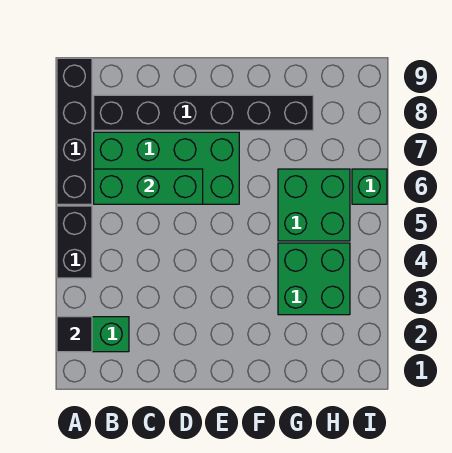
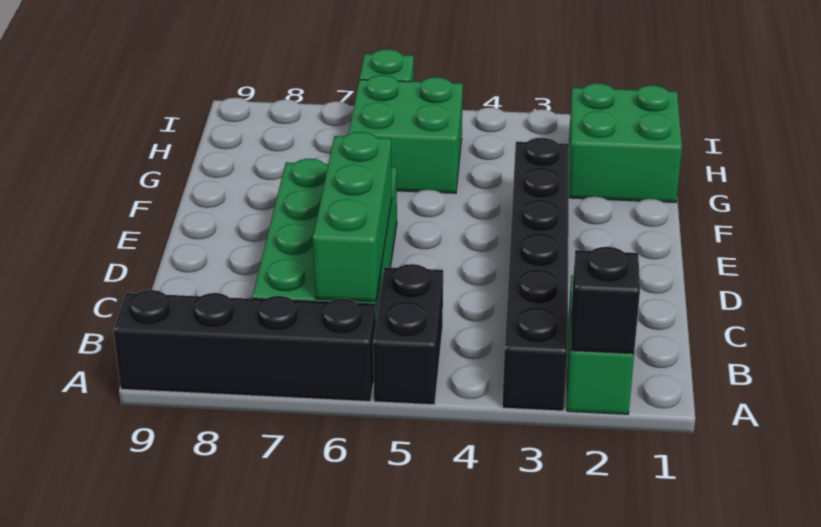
black tile A2 level 2 -> black brick A2 level 2
black brick A4:A5 level 1 -> black brick A5:B5 level 1
black brick B8:G8 level 1 -> black brick A3:F3 level 1
green brick G3:H4 level 1 -> green brick G1:H2 level 1

